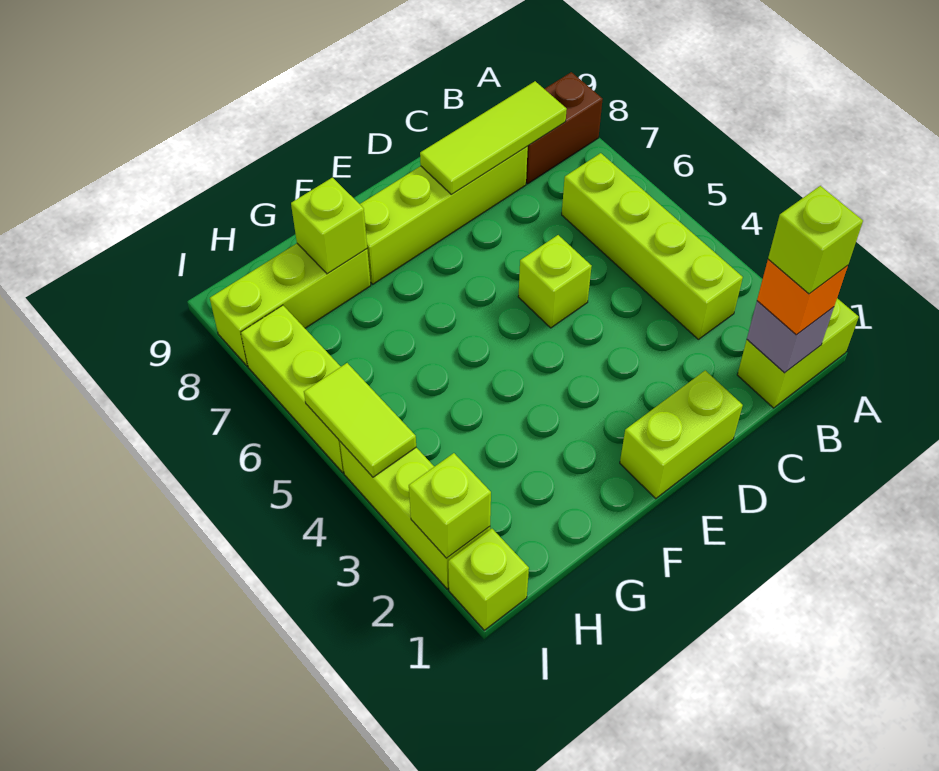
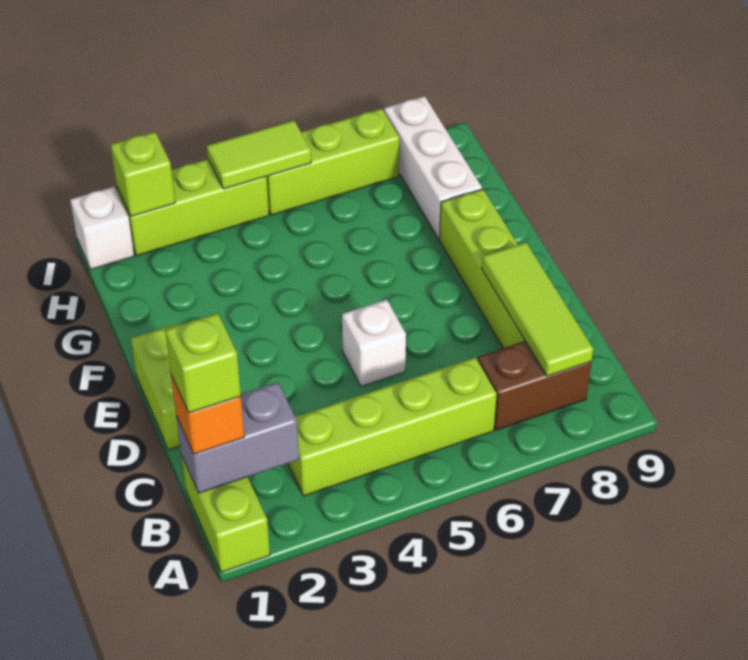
brown brick A8:B8 level 1 -> brown brick B7:B8 level 1
grey brick B1 level 2 -> grey brick B1:B2 level 2
lime brick D5 level 1 -> white brick D5 level 1
lime brick G8:I8 level 1 -> white brick G8:I8 level 1
lime brick G8 level 2 -> none
lime brick I1 level 1 -> white brick I1 level 1

